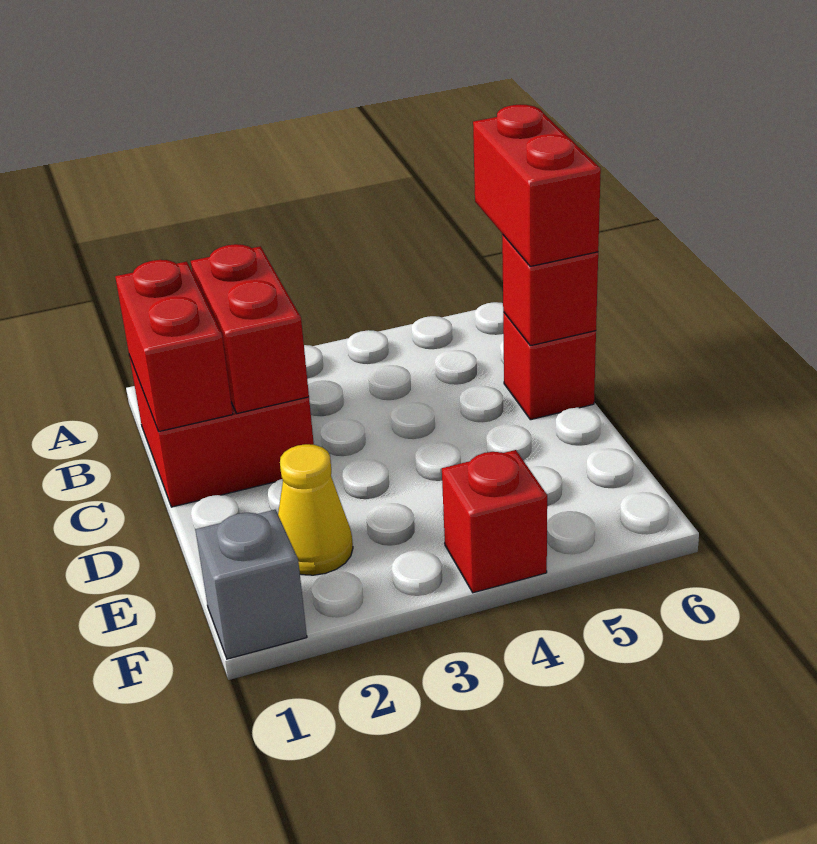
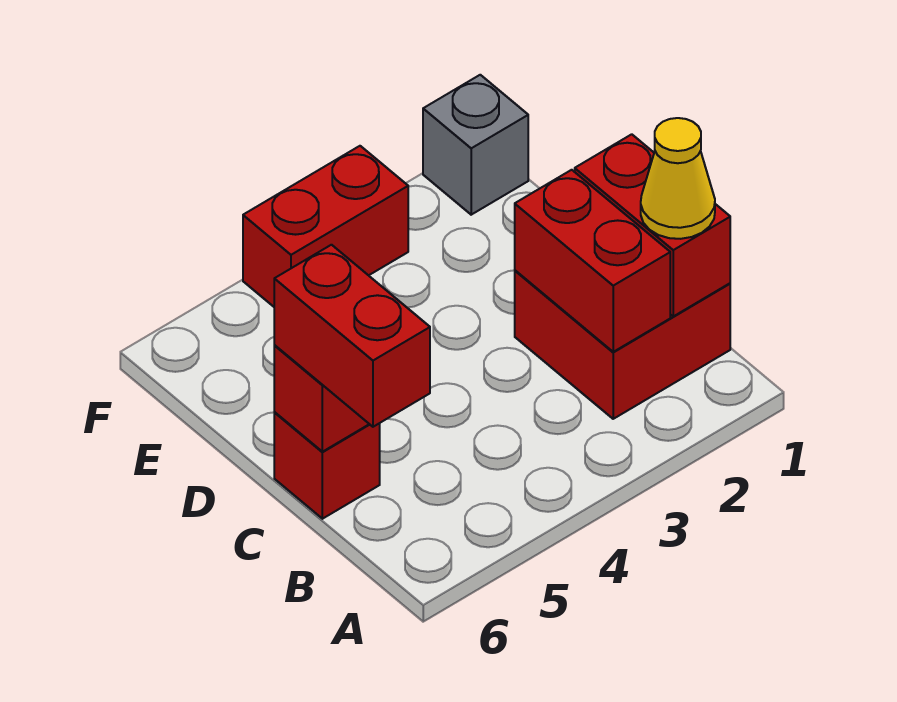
yellow cone E2 level 1 -> yellow cone B1 level 3
red brick F4 level 1 -> red brick F3:F4 level 1

